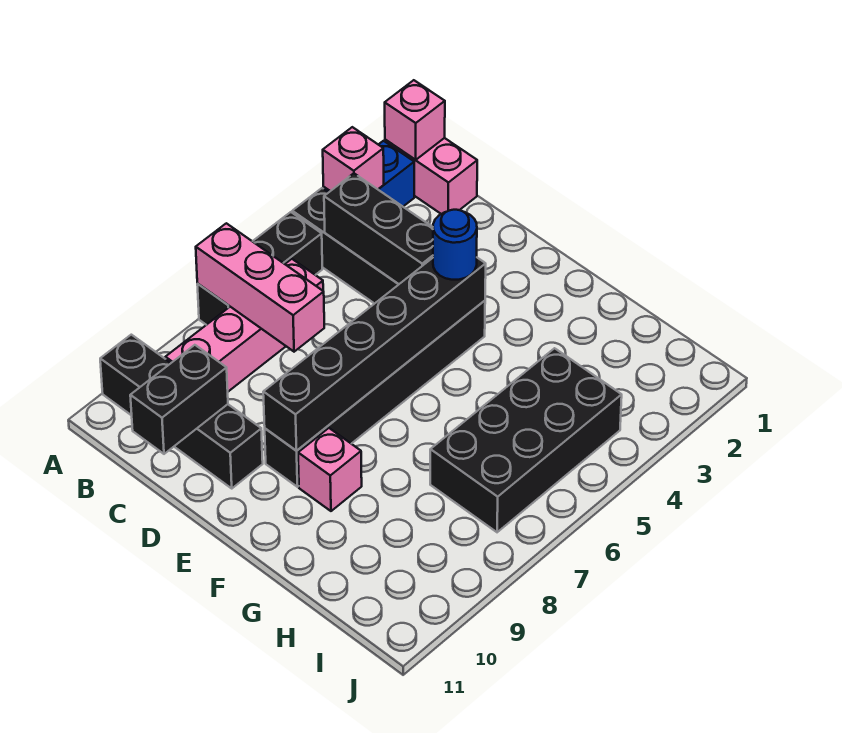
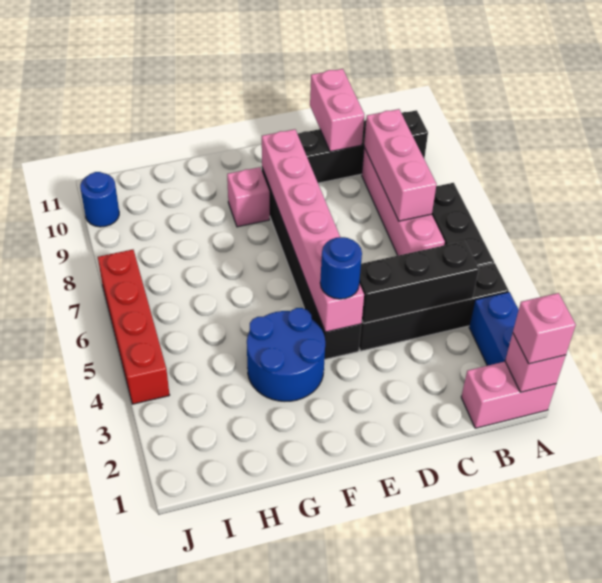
pink brick A3 level 2 -> pink brick A1 level 3
pink brick A7:C7 level 2 -> pink brick B7:B9 level 2
black brick C10:C11 level 2 -> pink brick C10:C11 level 2
black brick E4:E9 level 2 -> pink brick E4:E9 level 2
none -> blue round brick F3:G4 level 1
black brick H4:I7 level 1 -> none
none -> red brick J4:J7 level 1
none -> blue round brick J10 level 1

